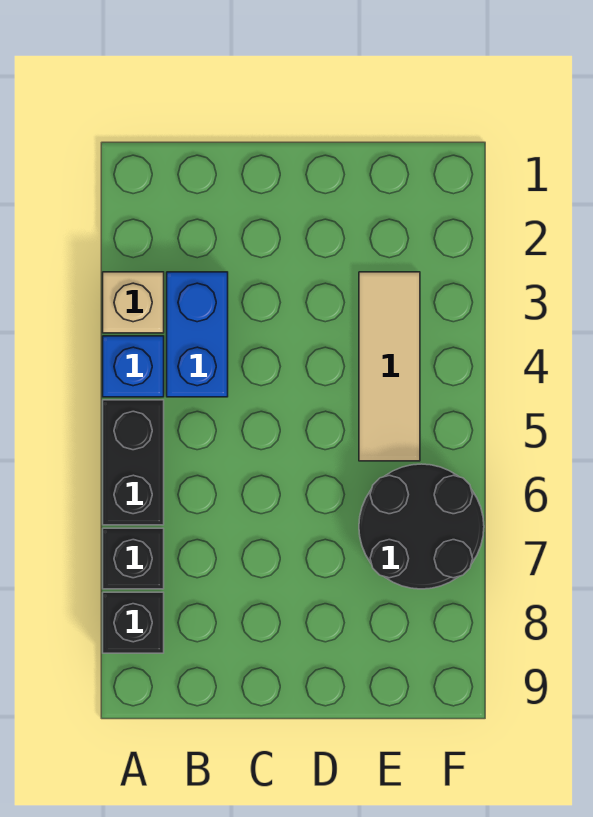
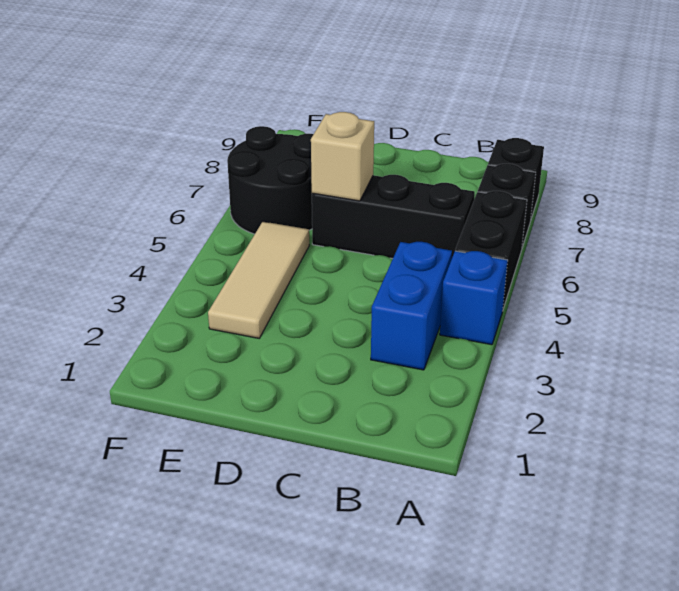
tan brick A3 level 1 -> tan brick D6 level 2
none -> black brick B6:D6 level 1

